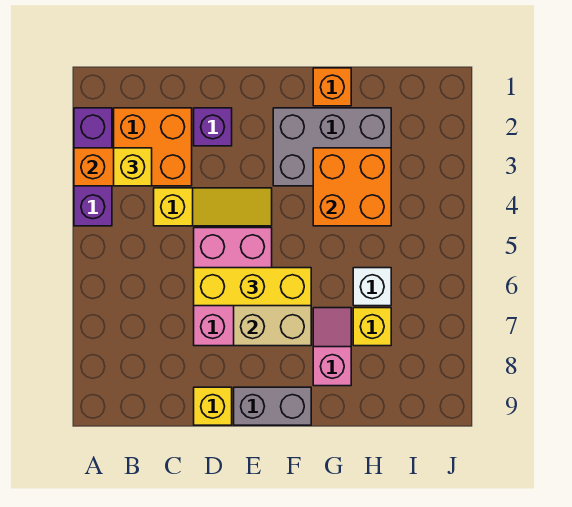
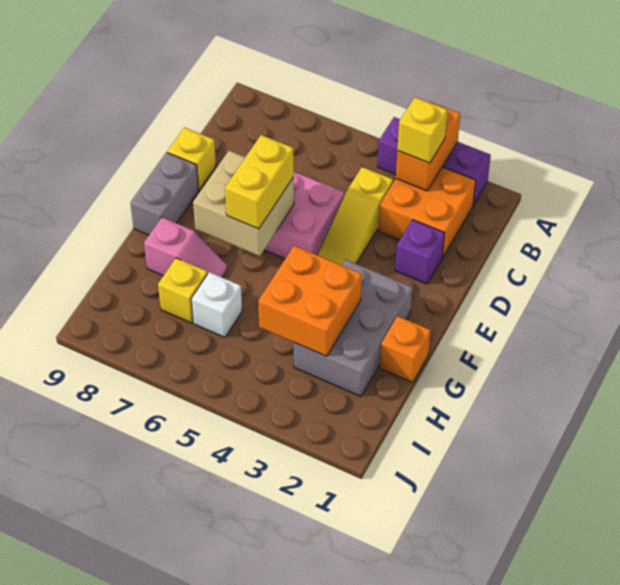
yellow brick D6:F6 level 3 -> yellow brick E6:F6 level 3

